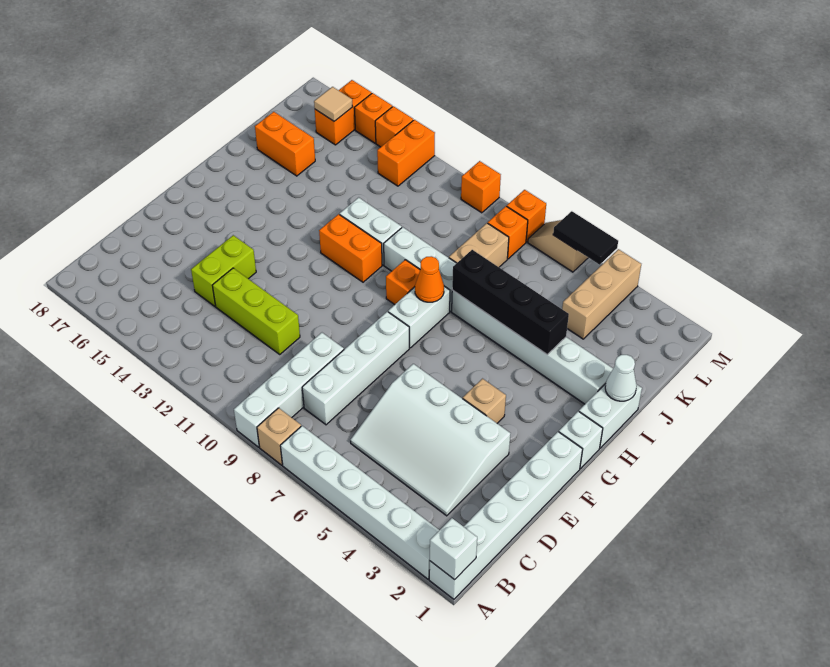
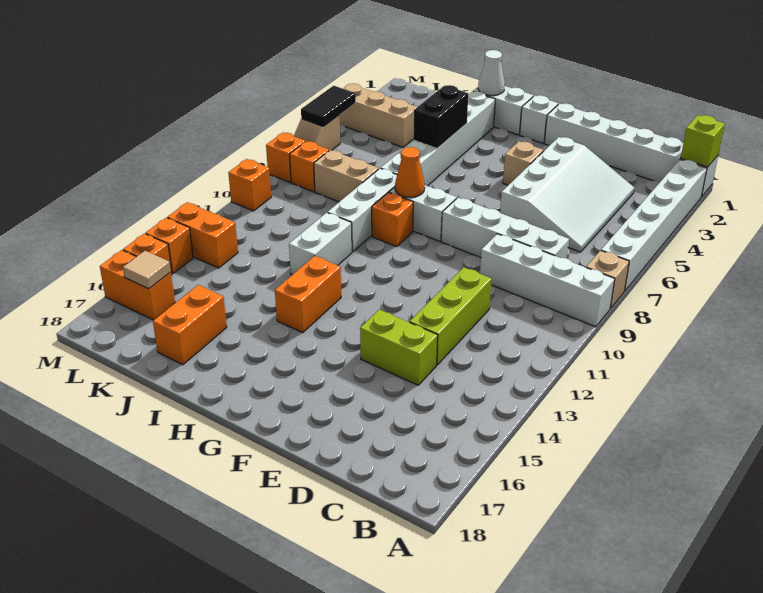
white brick A1 level 2 -> lime brick A1 level 2
orange brick H11:H12 level 1 -> orange brick H13:H14 level 1
black brick I4:I7 level 2 -> black brick I4:I5 level 2

